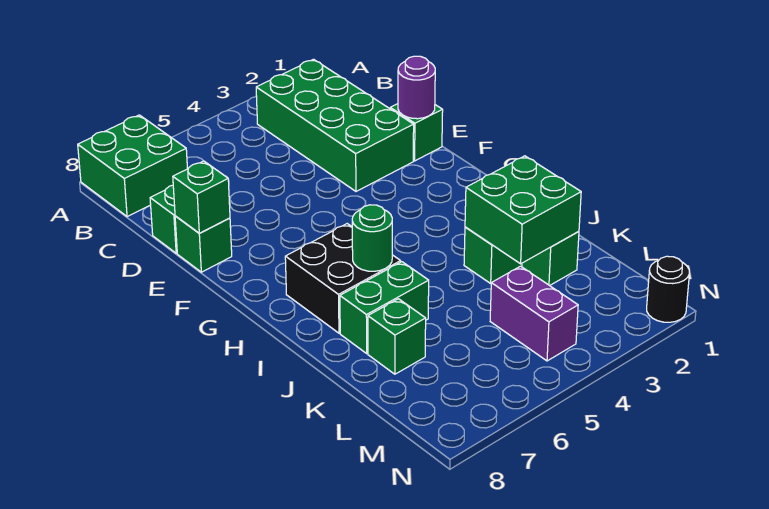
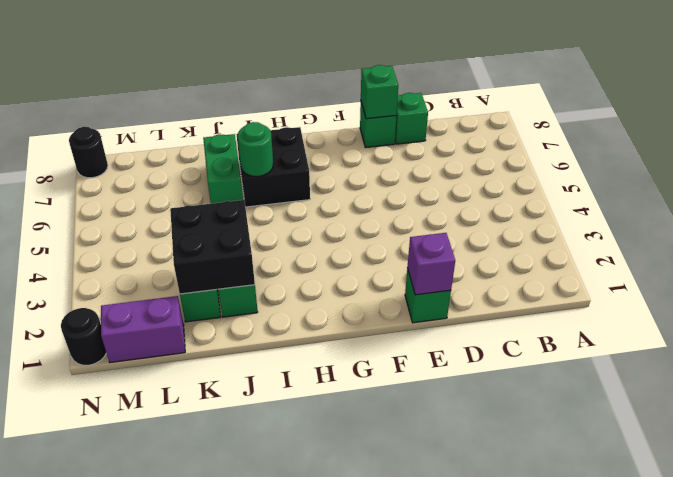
green brick A7:B8 level 1 -> none
green brick B2:E3 level 1 -> none
purple round brick E1 level 2 -> purple brick E1 level 2
green brick J2:K3 level 2 -> black brick J2:K3 level 2
green brick K7 level 1 -> none
purple brick L4:M4 level 1 -> purple brick L1:M1 level 1
none -> black round brick N8 level 1

